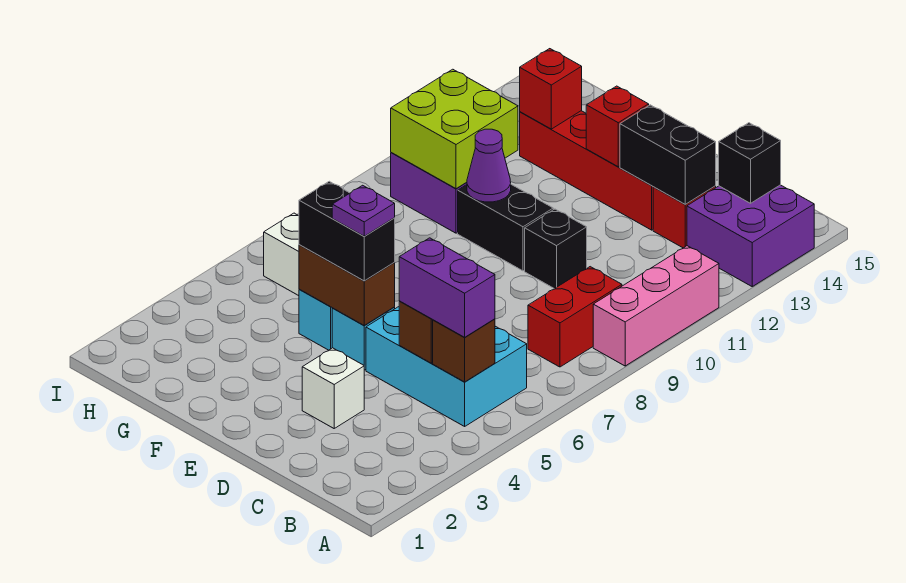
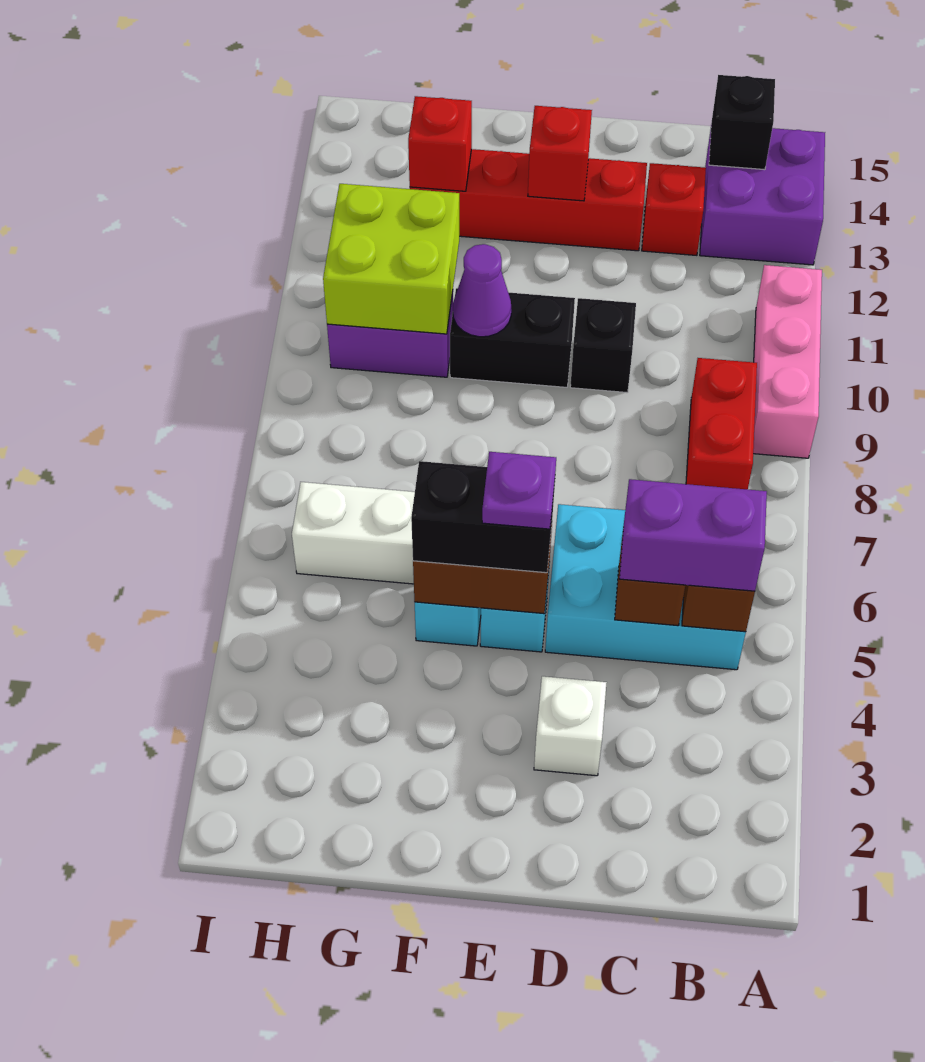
black brick C13:D13 level 2 -> none

